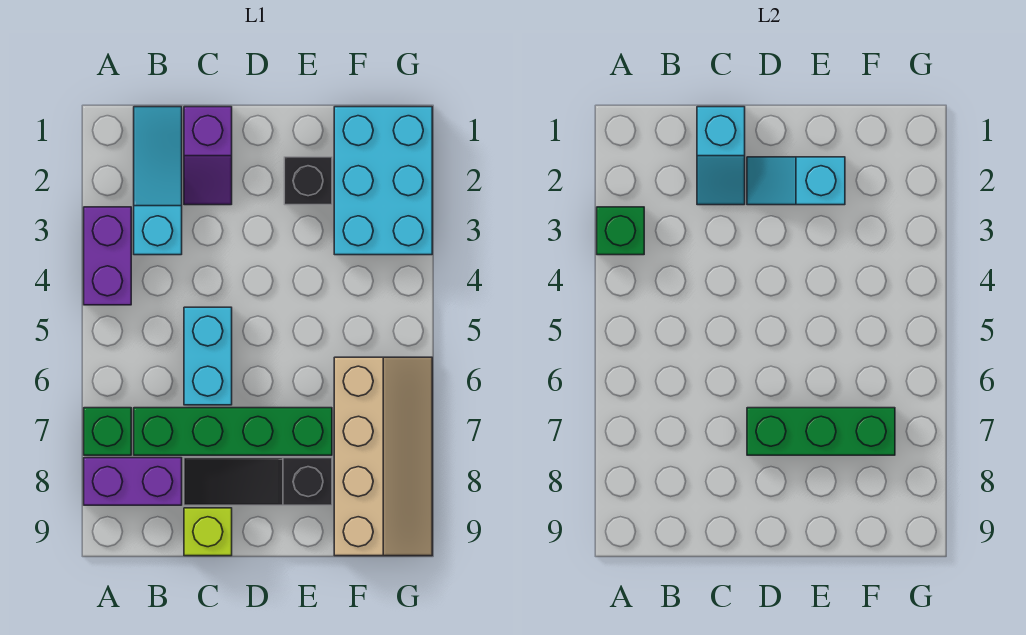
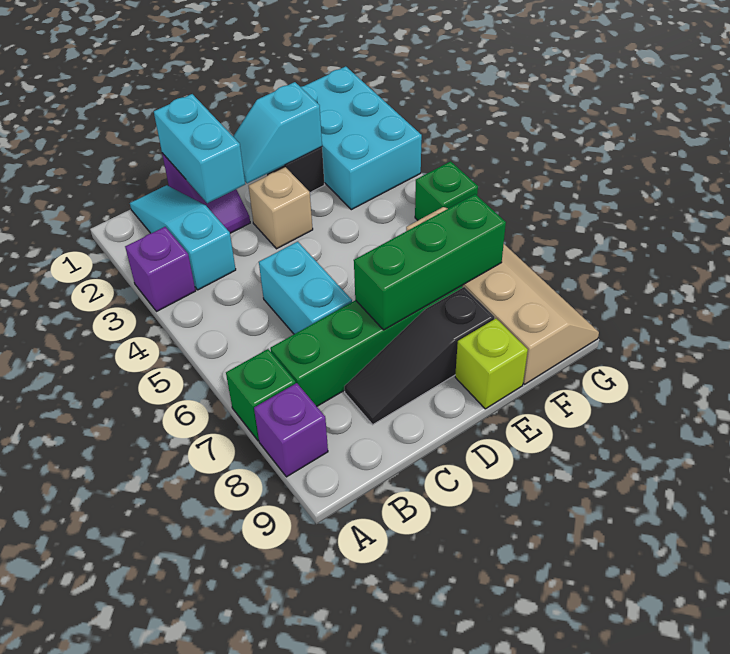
purple brick A3:A4 level 1 -> purple brick A3 level 1
green brick A3 level 2 -> green brick G5 level 1
purple brick A8:B8 level 1 -> purple brick A8 level 1
cyan slope C1:C2 level 2 top 1 -> cyan brick C1:C2 level 2
lime brick C9 level 1 -> lime brick E9 level 1
none -> tan brick D3 level 1

